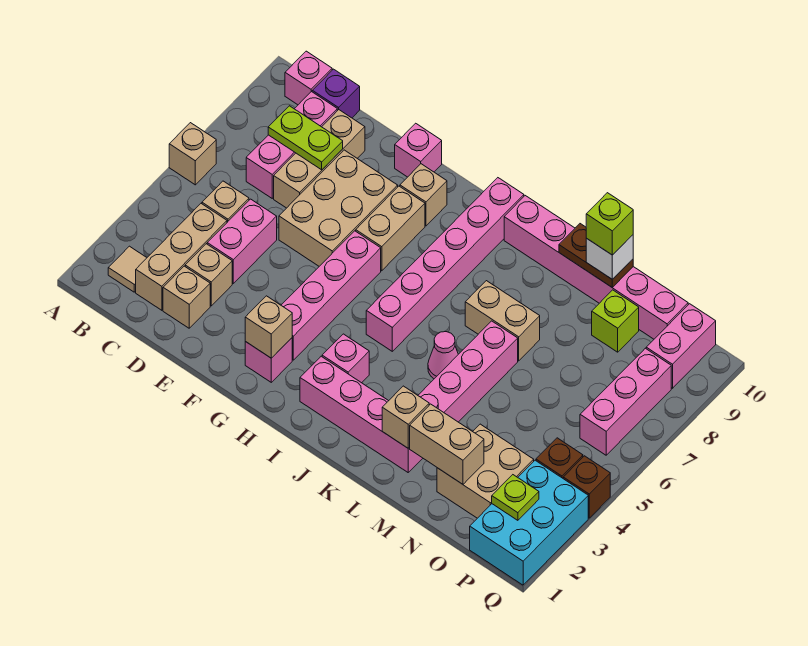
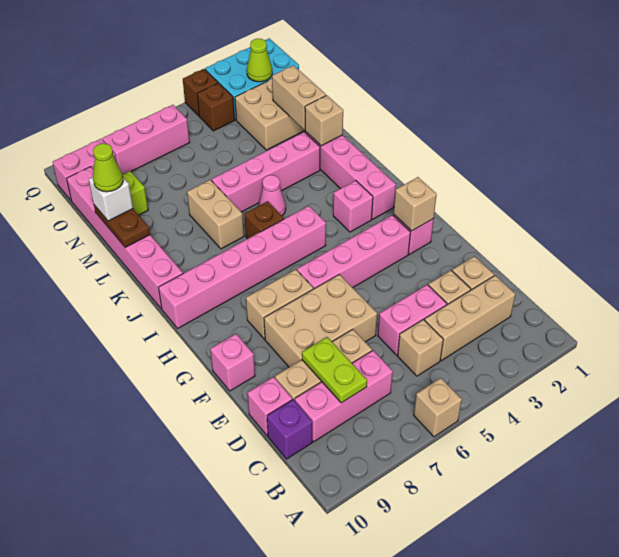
tan tile B2 level 1 -> none
pink brick B10 level 1 -> pink brick D10 level 1
tan brick G9 level 1 -> none
none -> brown brick J6 level 1
lime brick M10 level 4 -> lime cone M10 level 4
lime plate P2 level 2 -> lime cone P2 level 2

